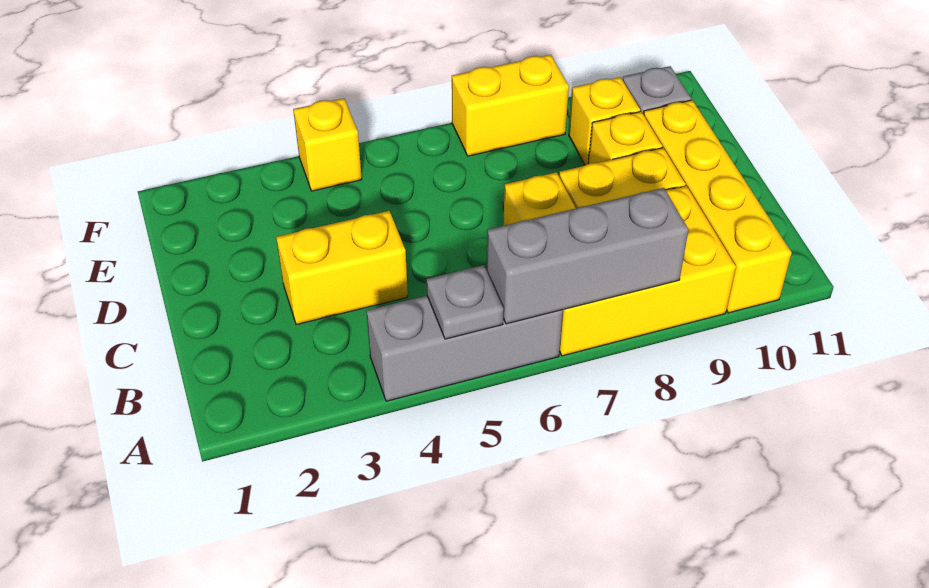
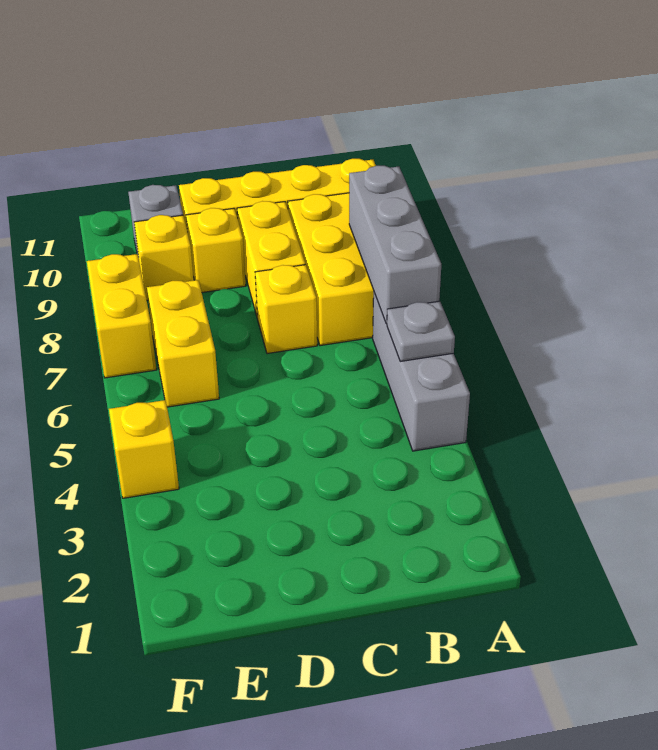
yellow brick C3:C4 level 1 -> yellow brick E6:E7 level 1

